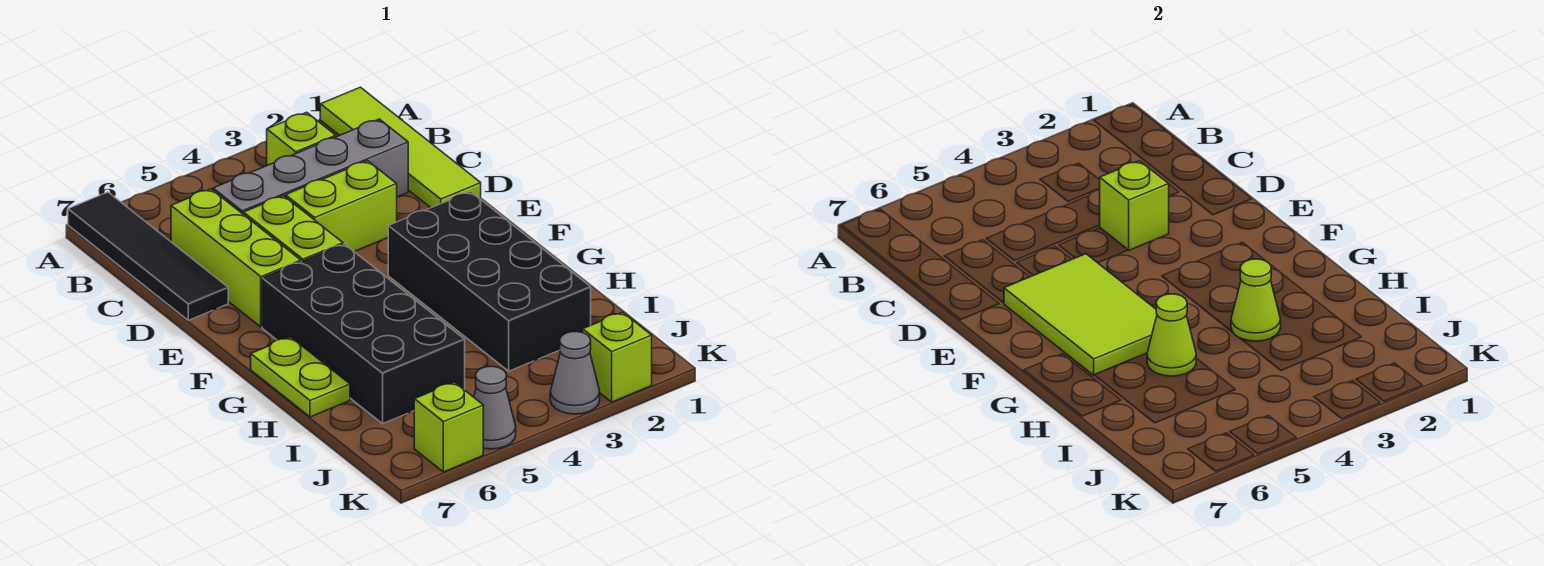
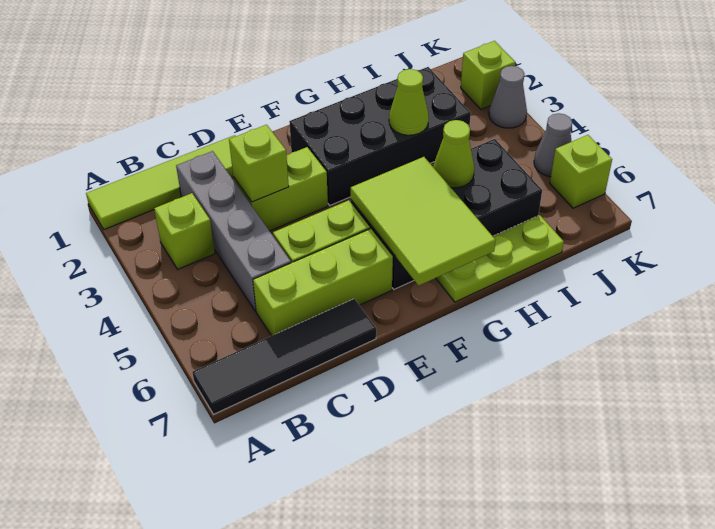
lime brick D3:D4 level 1 -> lime brick D3:E3 level 1
lime tile E5:G6 level 2 -> lime tile F5:G7 level 2
lime plate G7:H7 level 1 -> lime plate G7:I7 level 1

